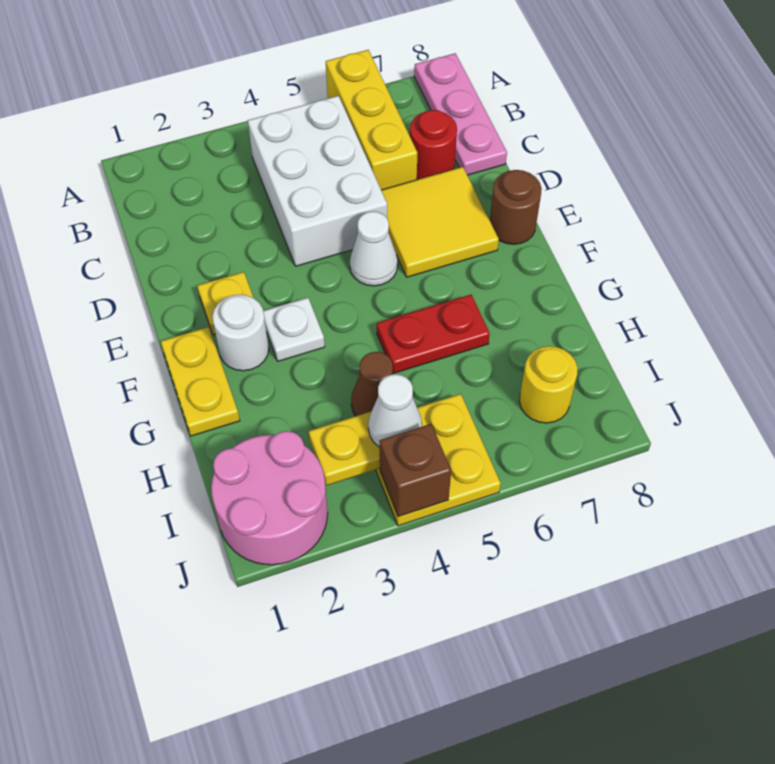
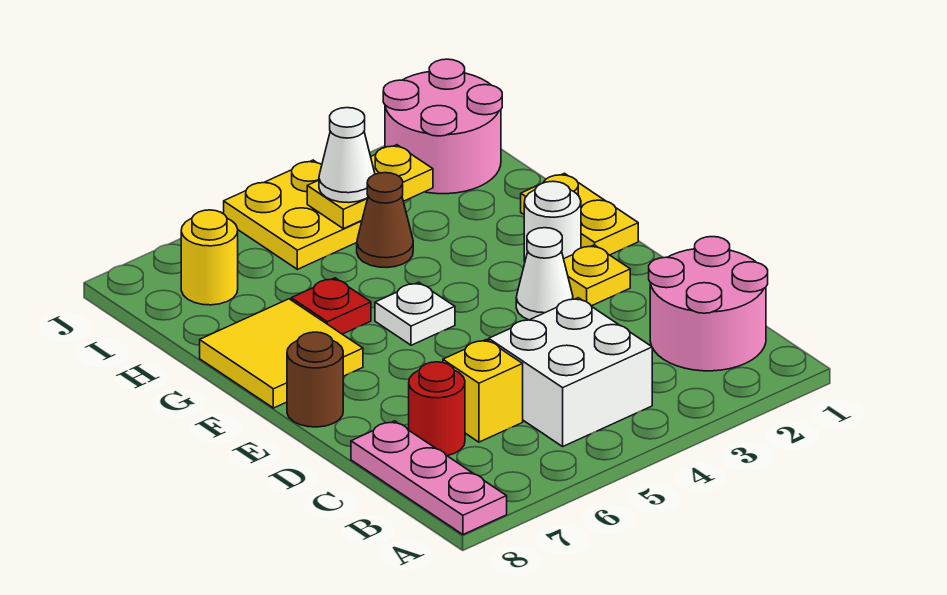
yellow brick A6:C6 level 1 -> yellow brick C6 level 1
none -> pink round brick B1:C2 level 1
white brick B4:D5 level 1 -> white brick B4:C5 level 1
yellow tile D6:E7 level 1 -> yellow tile F7:G8 level 1
white cone E5 level 1 -> white cone E3 level 1
white plate F3 level 1 -> white plate F5 level 1
red plate G5:G6 level 1 -> red plate G6 level 1
brown brick J4 level 2 -> none

